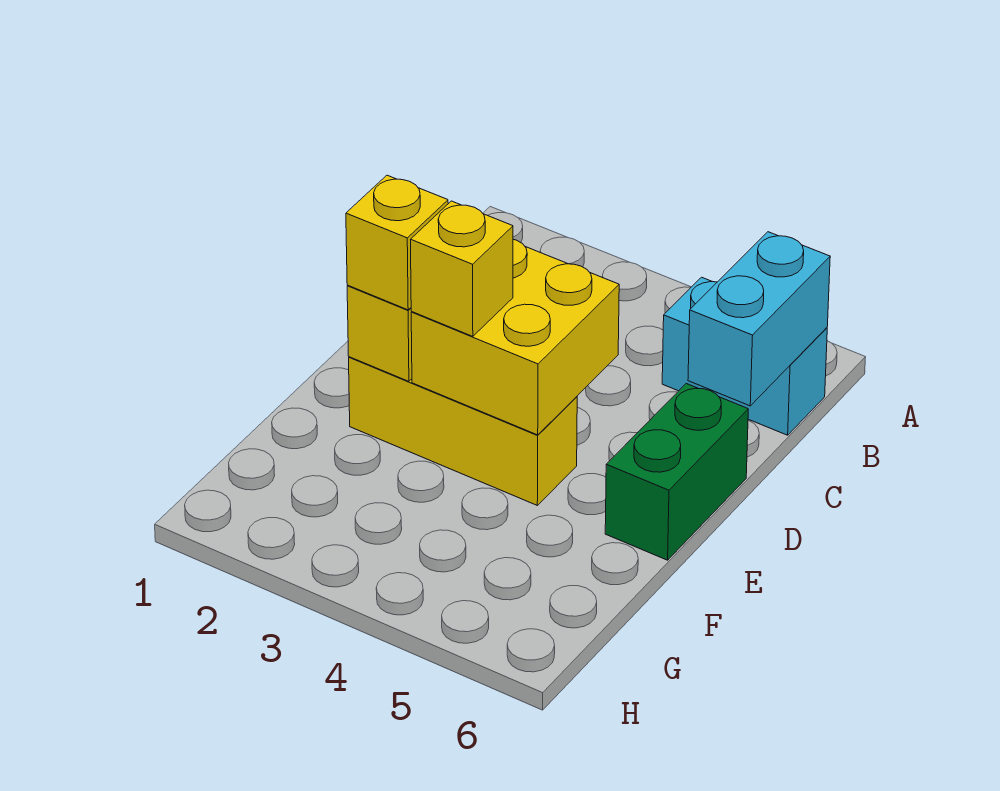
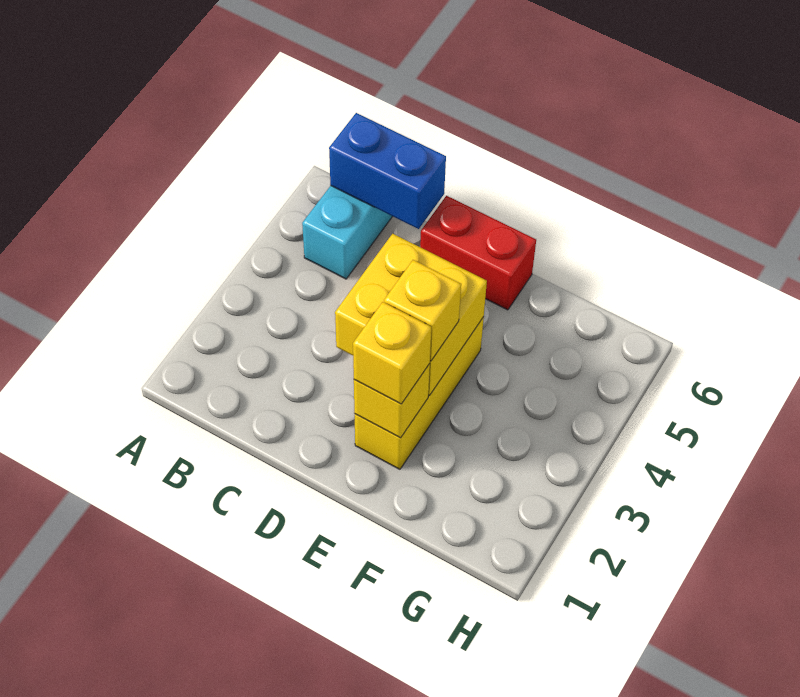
cyan brick B6:C6 level 2 -> blue brick B6:C6 level 2
green brick D6:E6 level 1 -> red brick D6:E6 level 1

